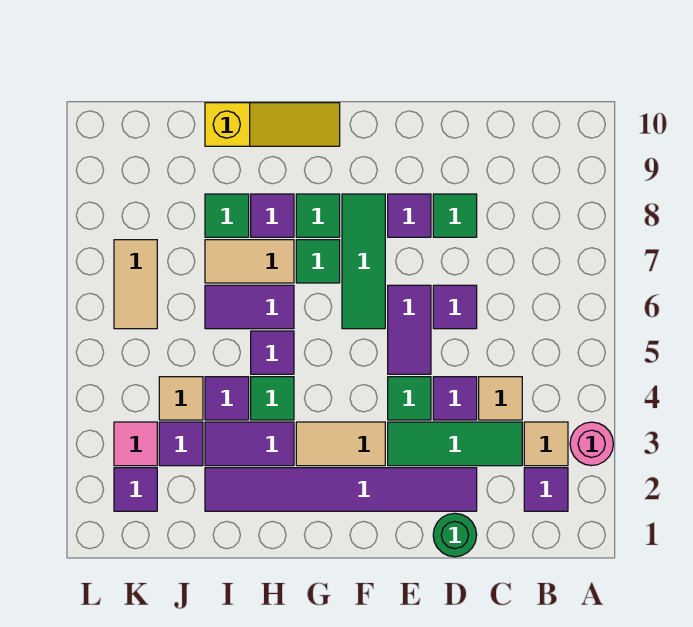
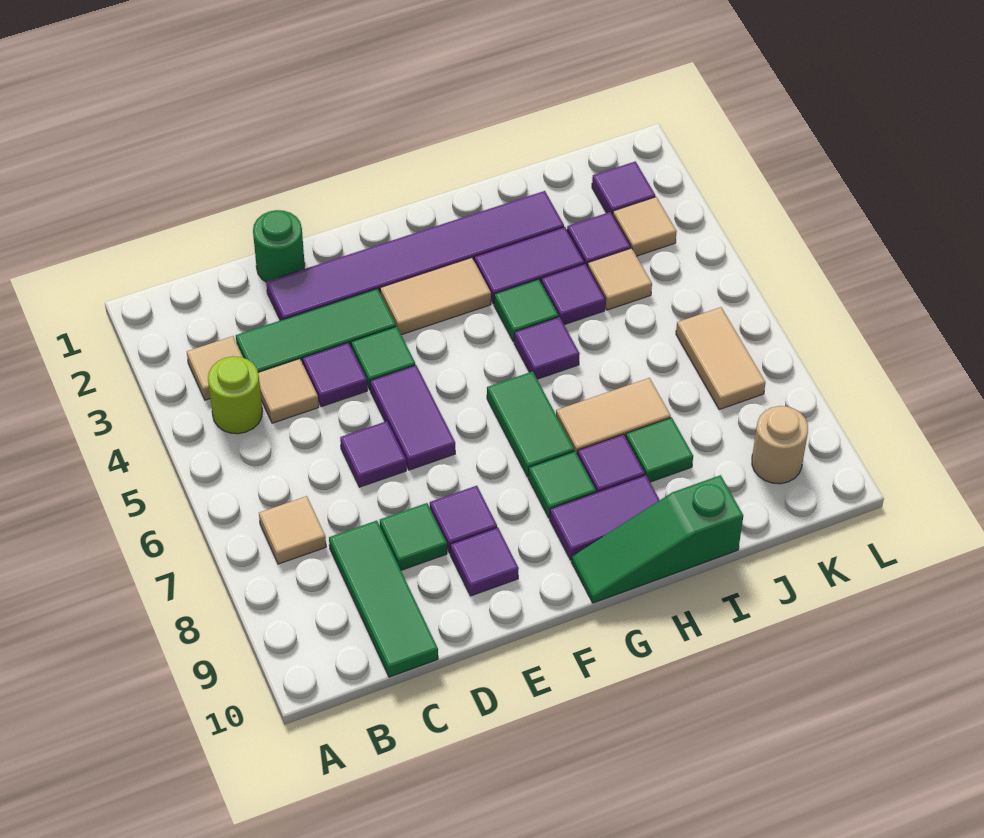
pink round brick A3 level 1 -> none
purple tile B2 level 1 -> purple tile E9 level 1
none -> lime round brick B4 level 1
none -> tan tile B7 level 1
green tile F6:F8 level 1 -> green tile C8:C10 level 1
green tile G7 level 1 -> green tile G6:G7 level 1
yellow slope G10:I10 level 1 top I -> green slope G10:I10 level 1 top I
purple tile H6:I6 level 1 -> purple tile G9:H9 level 1
pink tile K3 level 1 -> tan tile K3 level 1
none -> tan round brick K9 level 1

